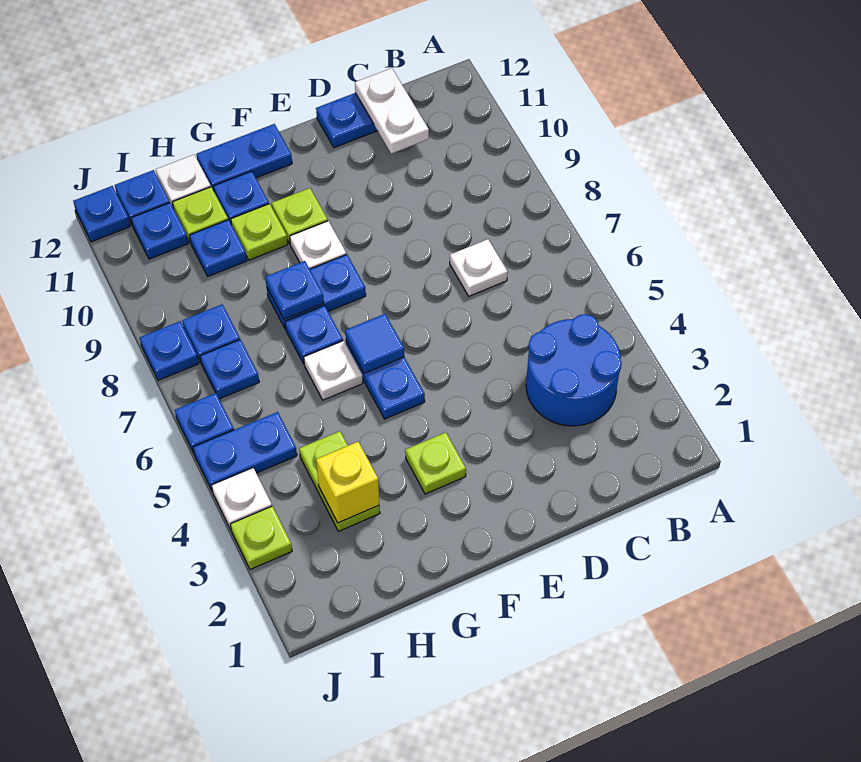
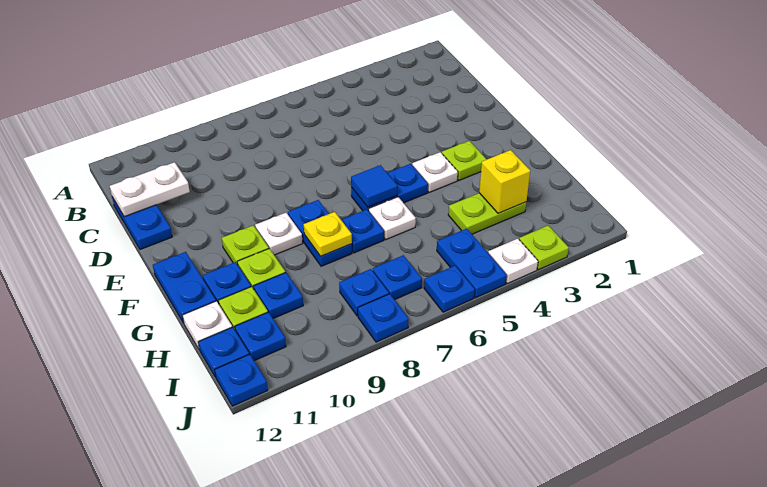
blue round brick B3:C4 level 1 -> none
white plate C7 level 1 -> white plate F4 level 1
blue plate G8 level 2 -> yellow plate G8 level 2

